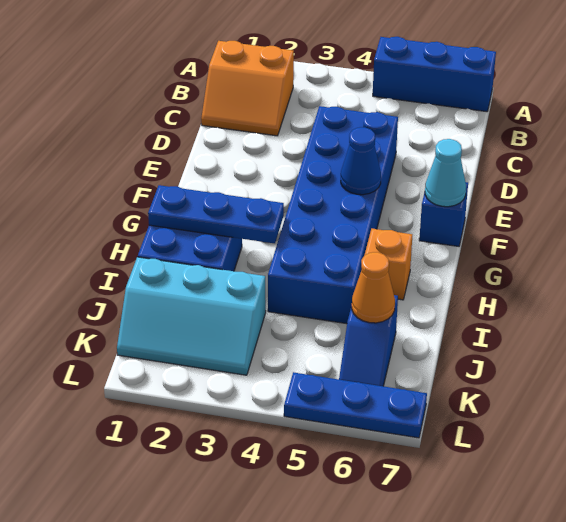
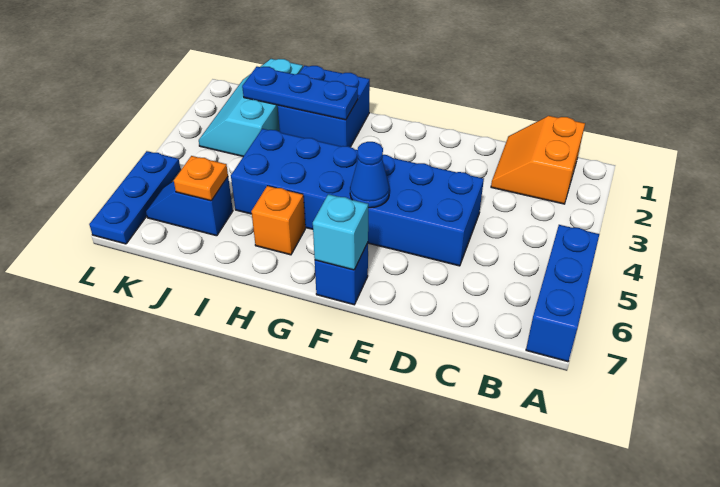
cyan cone F7 level 2 -> cyan brick F7 level 2
blue plate H1:H3 level 2 -> blue plate H2:J2 level 2
orange cone J6 level 2 -> orange plate J6 level 2

